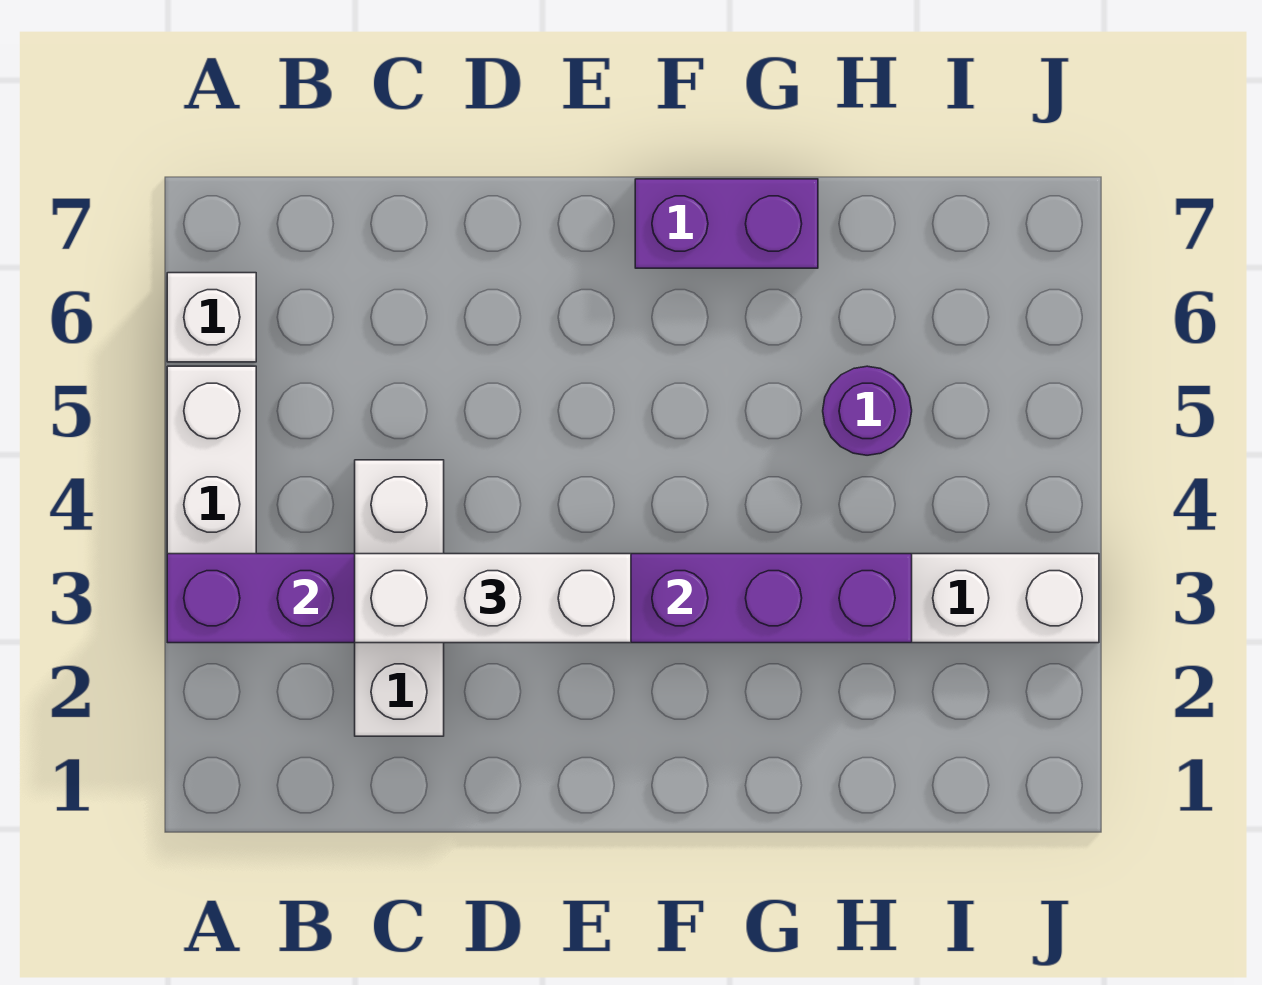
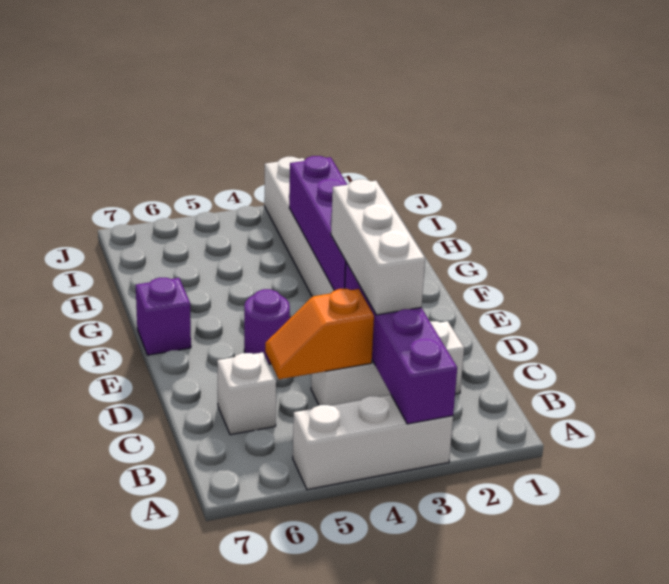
white brick A6 level 1 -> white brick C6 level 1
none -> orange slope C4:C5 level 2 top 4
purple brick F7:G7 level 1 -> purple brick F7 level 1
purple round brick H5 level 1 -> purple round brick E5 level 1

